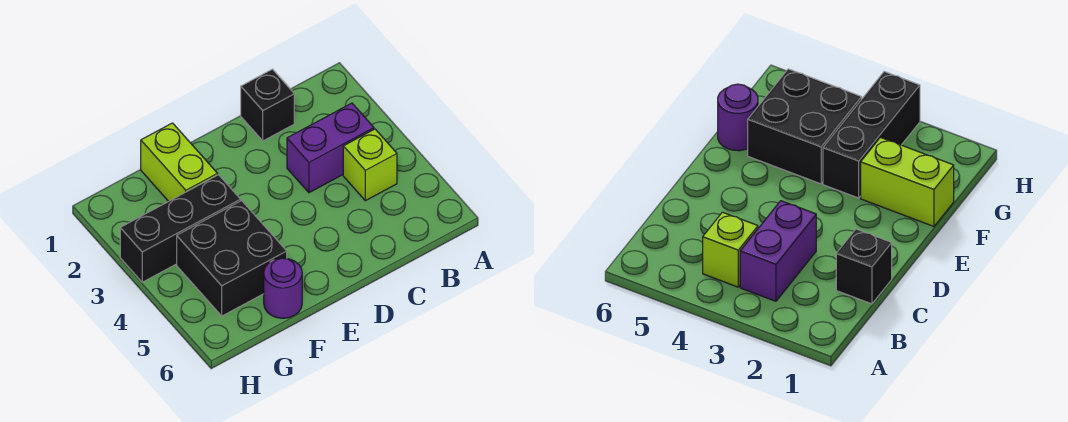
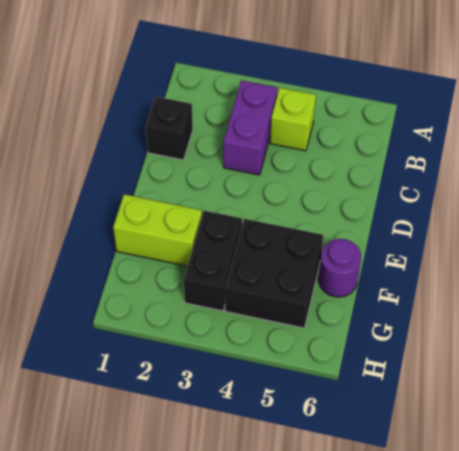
black brick F3:H3 level 1 -> black brick F3:G3 level 1

